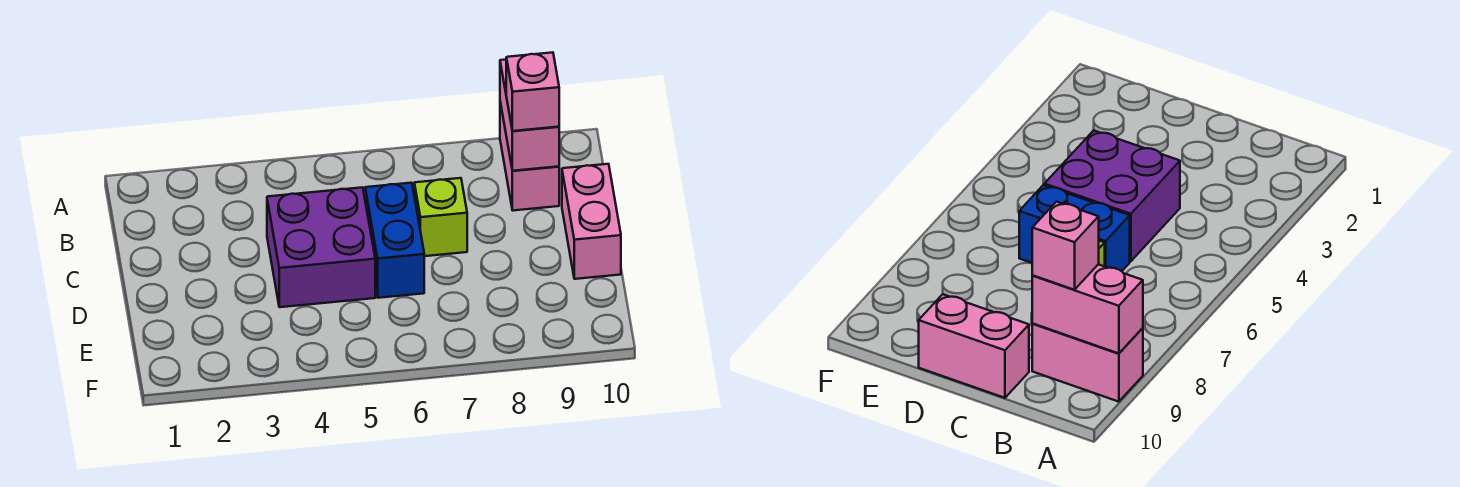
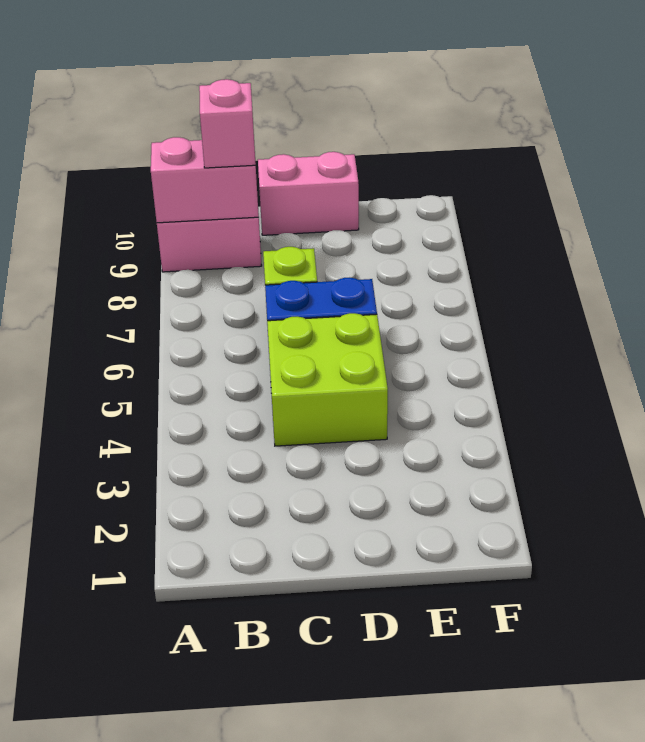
purple brick C4:D5 level 1 -> lime brick C4:D5 level 1

